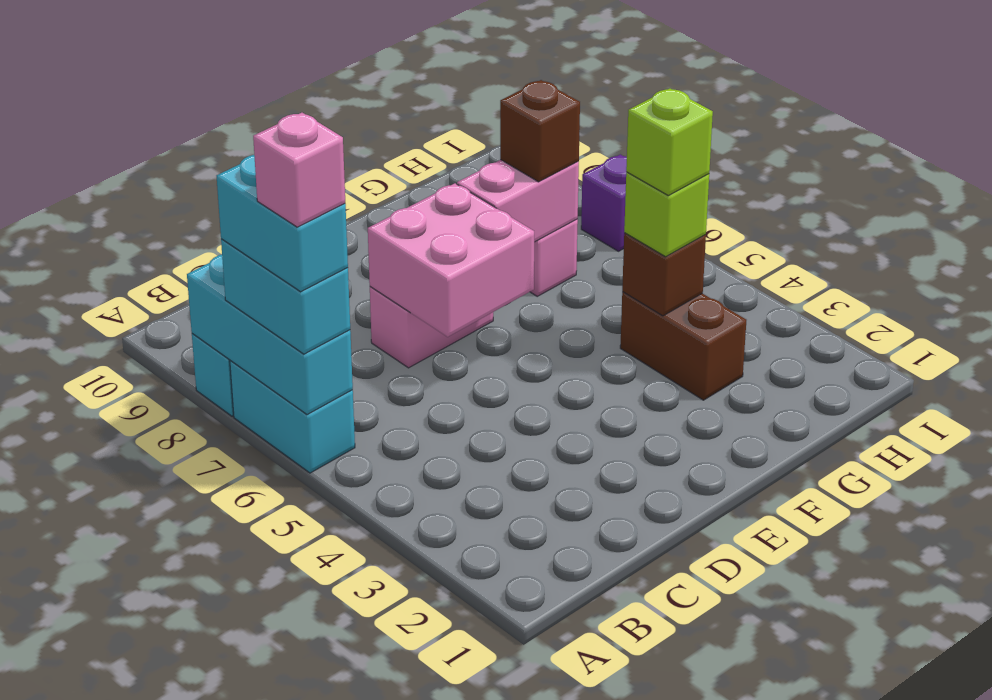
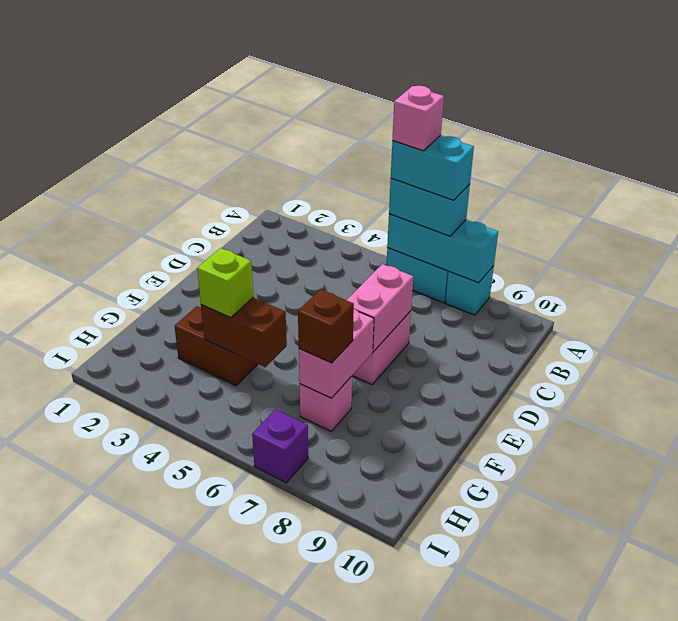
pink brick D6:E7 level 2 -> pink brick D7:E7 level 2
brown brick G4 level 2 -> brown brick G4:G5 level 2
lime brick G4 level 4 -> none

